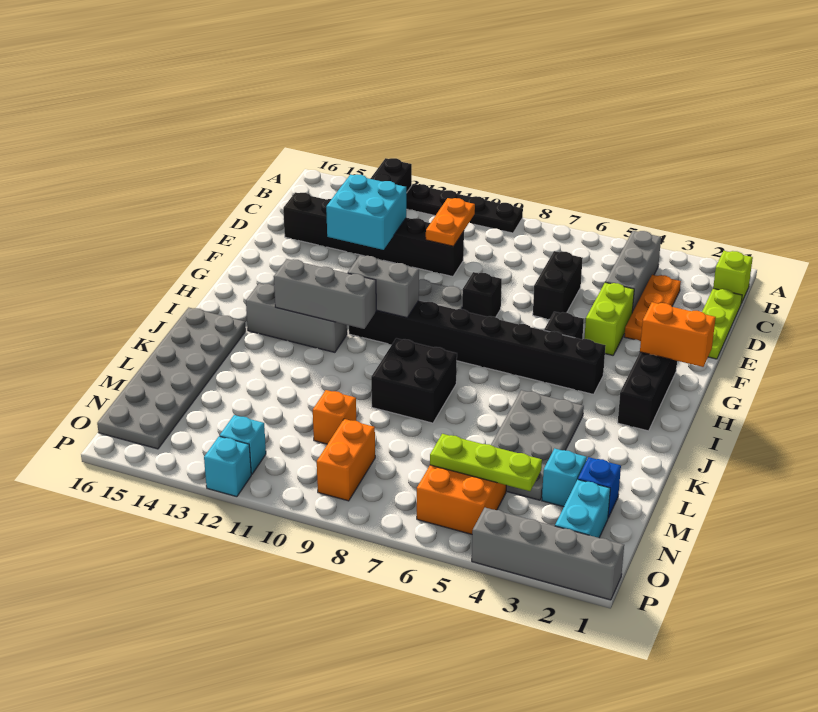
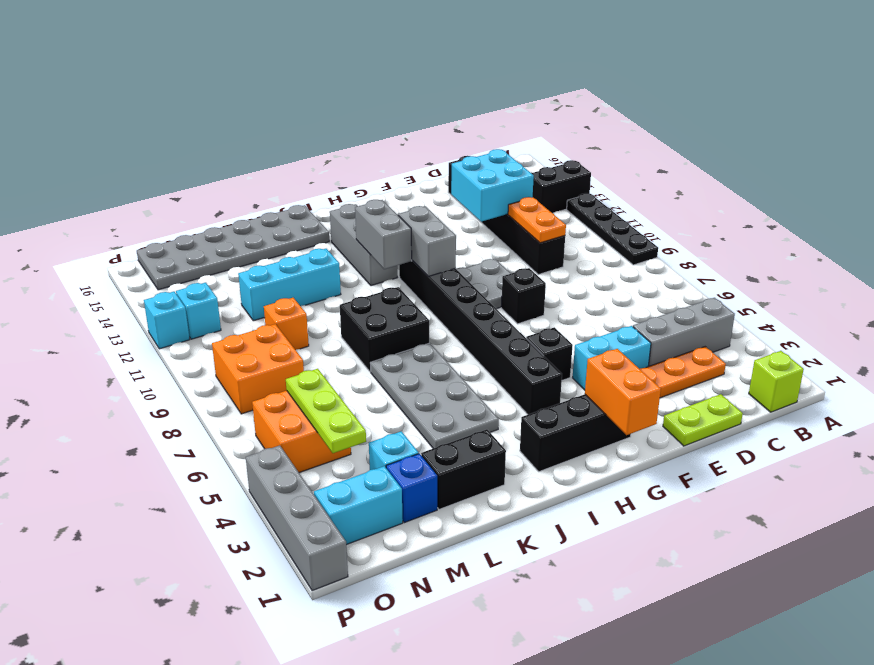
lime plate C1:E1 level 1 -> lime plate D1:E1 level 1
orange plate C10:D10 level 2 -> orange plate D10:D11 level 2
black brick D6:E6 level 1 -> black brick K2:L2 level 1
lime brick E4:F4 level 1 -> cyan brick E4:F4 level 1
grey brick I11:I13 level 2 -> grey brick I11:I12 level 2
grey plate J4:M5 level 1 -> grey plate J4:K7 level 1
none -> cyan brick K12:M12 level 1
orange brick N9:O9 level 1 -> orange brick N8:O9 level 1

